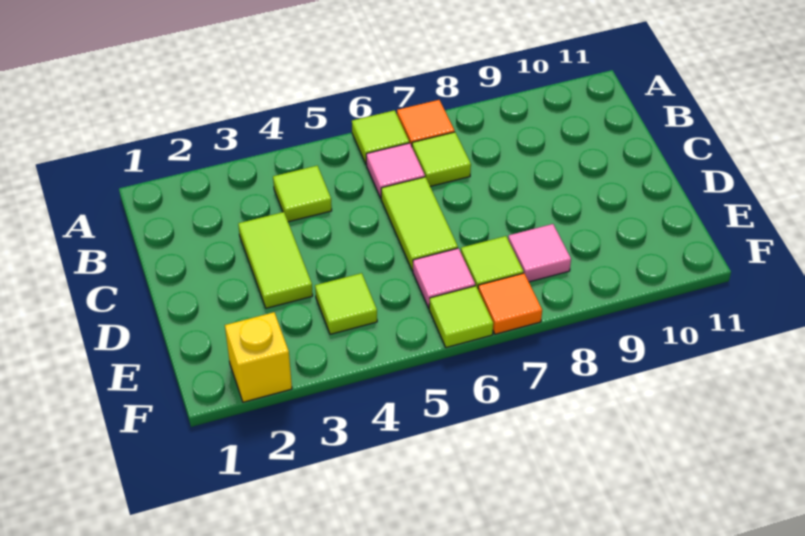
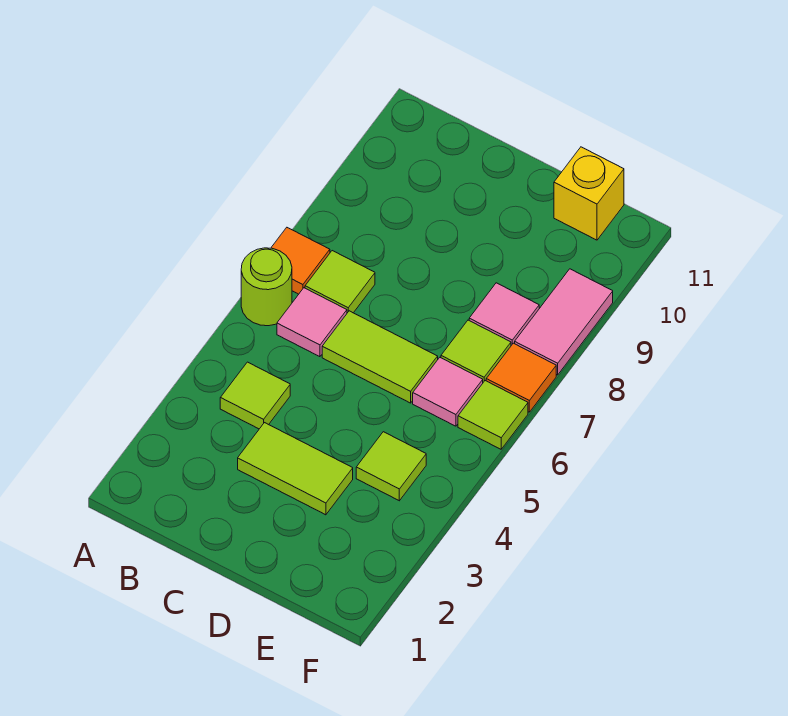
lime tile A6 level 1 -> lime round brick A6 level 1
yellow brick F2 level 1 -> yellow brick E11 level 1
none -> pink tile F8:F9 level 1

